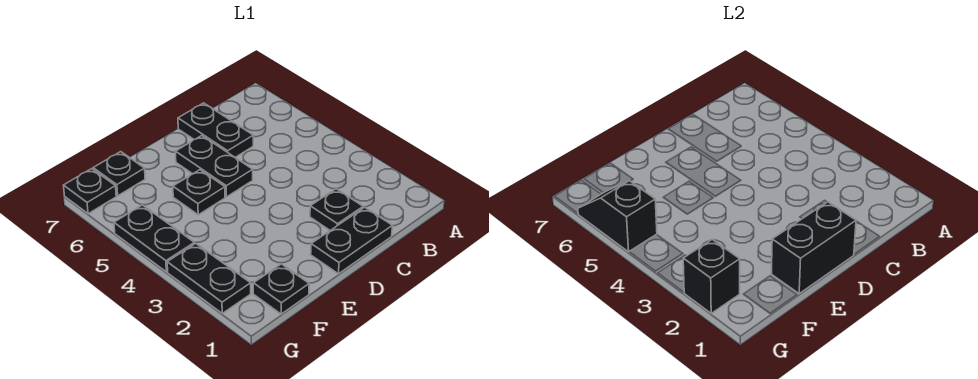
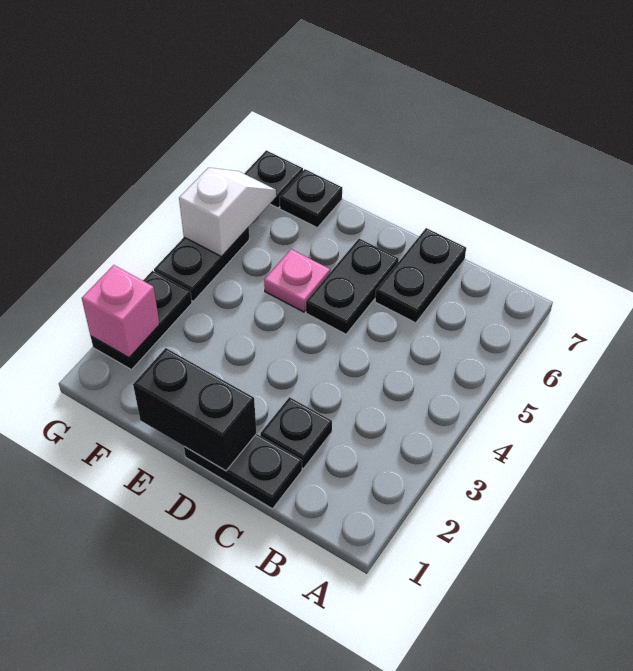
black plate E5 level 1 -> pink plate E5 level 1
black plate F1 level 1 -> none
black brick G2 level 2 -> pink brick G2 level 2
black slope G5:G6 level 2 top 5 -> white slope G5:G6 level 2 top 5

